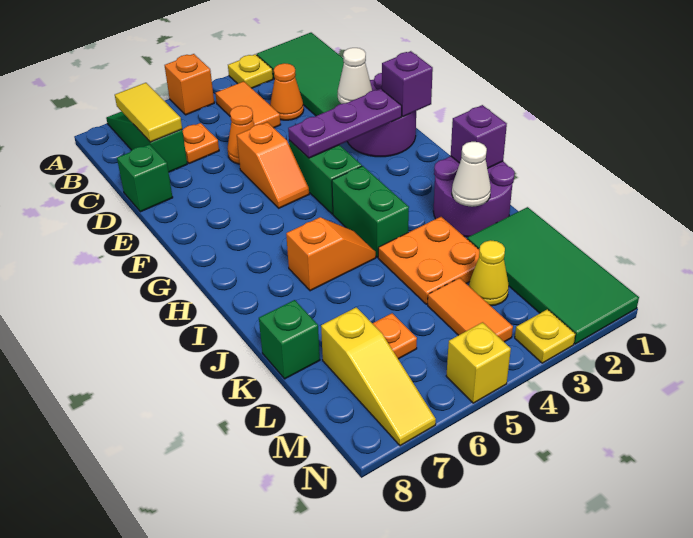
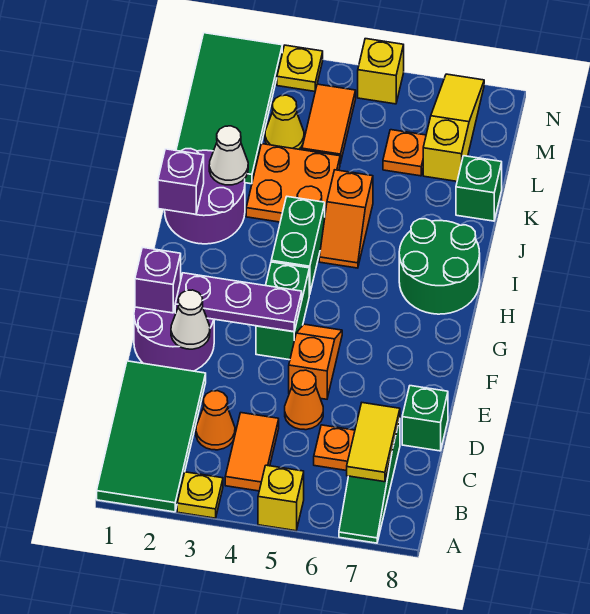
orange brick A5 level 1 -> yellow brick A5 level 1
none -> green round brick H7:I8 level 1
orange slope I5:I6 level 1 top 6 -> orange slope I5:J5 level 1 top J

